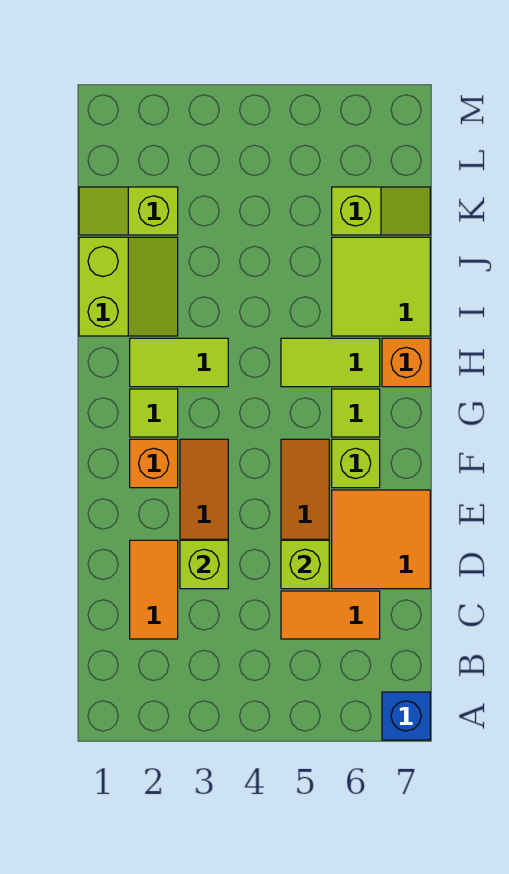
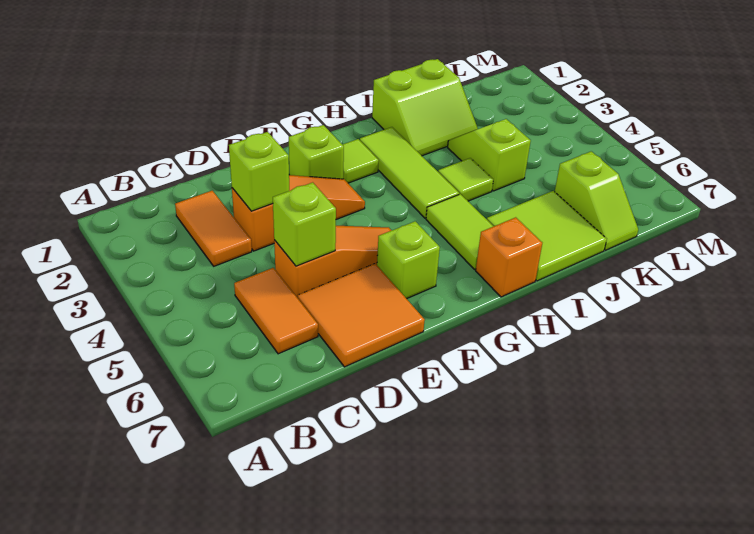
blue brick A7 level 1 -> none
orange tile C2:D2 level 1 -> orange tile C2:C3 level 1
orange brick F2 level 1 -> lime brick F2 level 1
lime tile G6 level 1 -> lime tile I4 level 1
lime tile H2:H3 level 1 -> lime tile H2:H4 level 1
lime slope K1:K2 level 1 top 2 -> lime slope J3:J4 level 1 top 4

